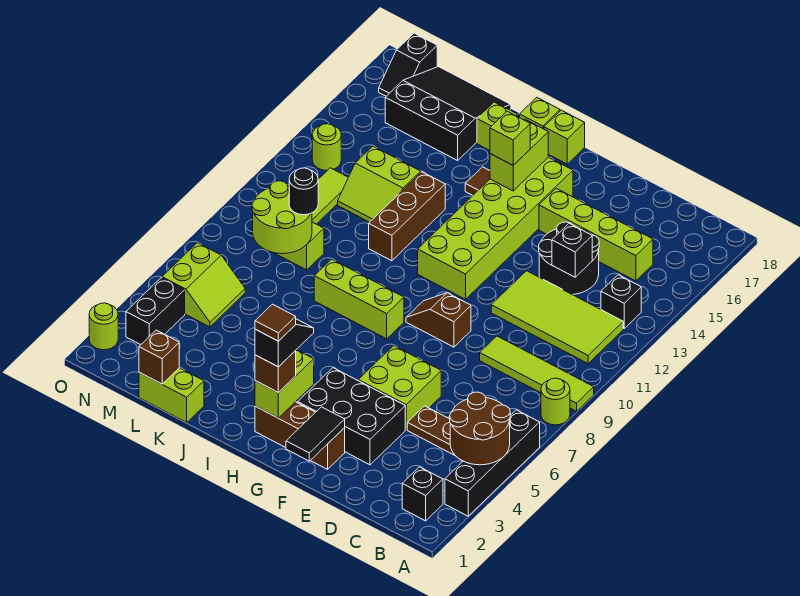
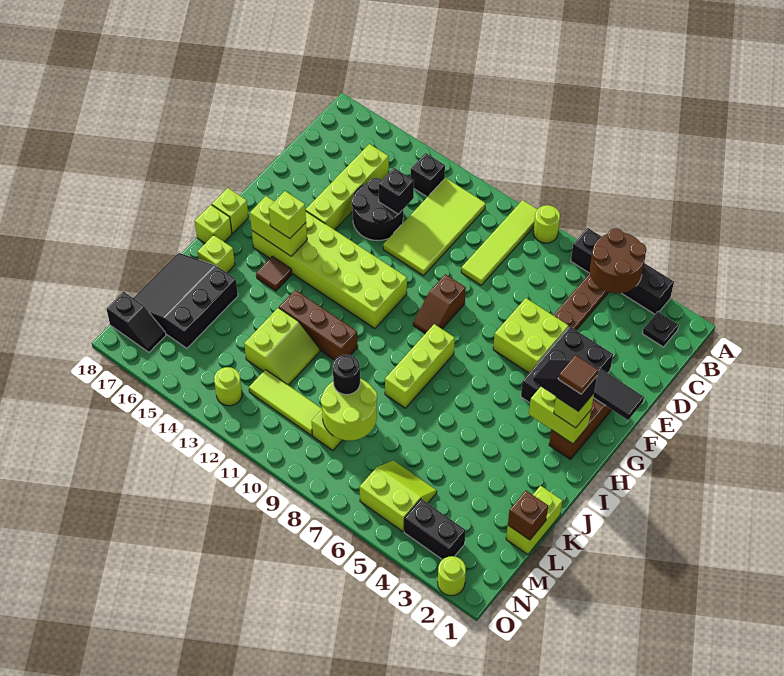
black brick B2 level 1 -> black plate B2 level 1
brown brick H2 level 3 -> lime brick H2 level 3

